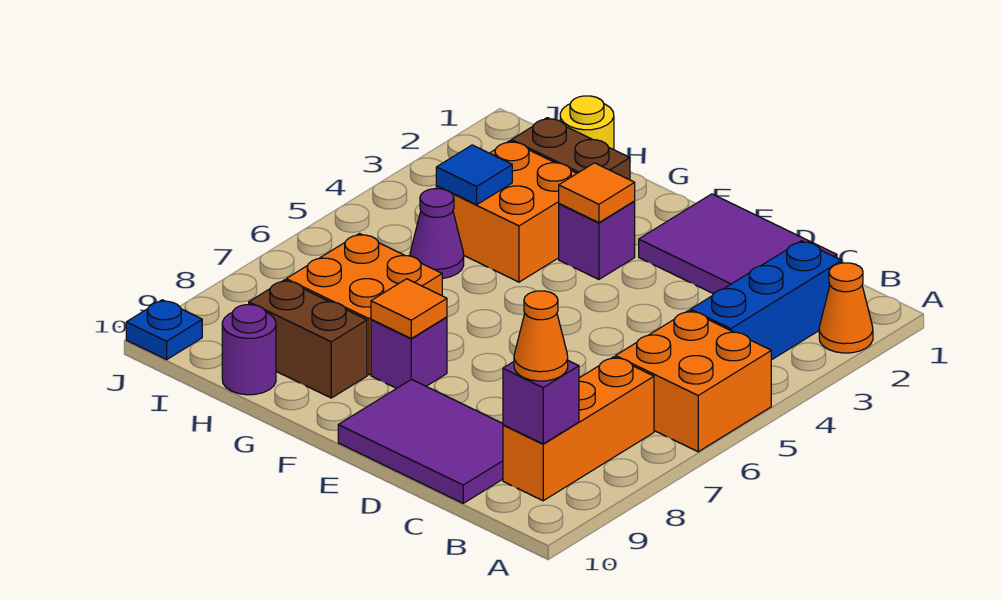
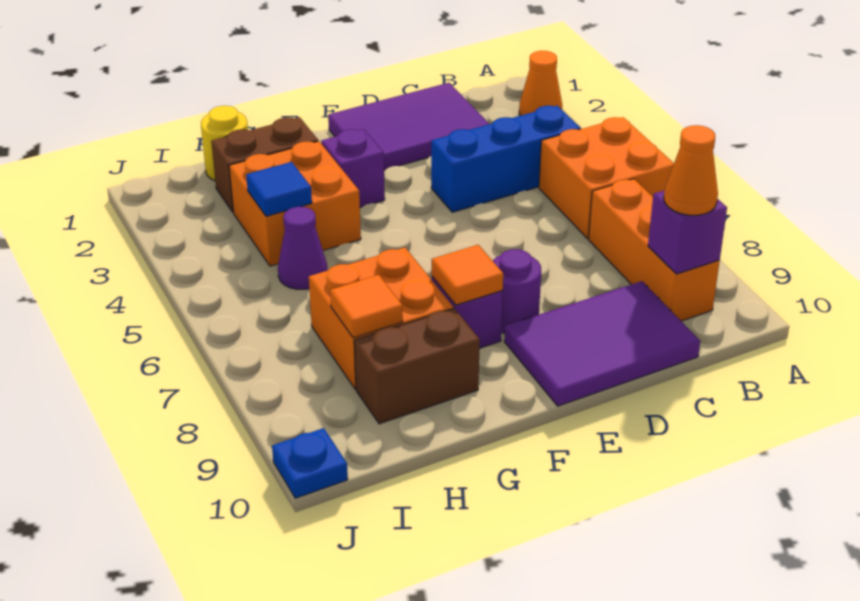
blue brick B2:B4 level 1 -> blue brick B4:D4 level 1
orange tile F3 level 2 -> orange tile H8 level 2
purple round brick H10 level 1 -> purple round brick E8 level 1

